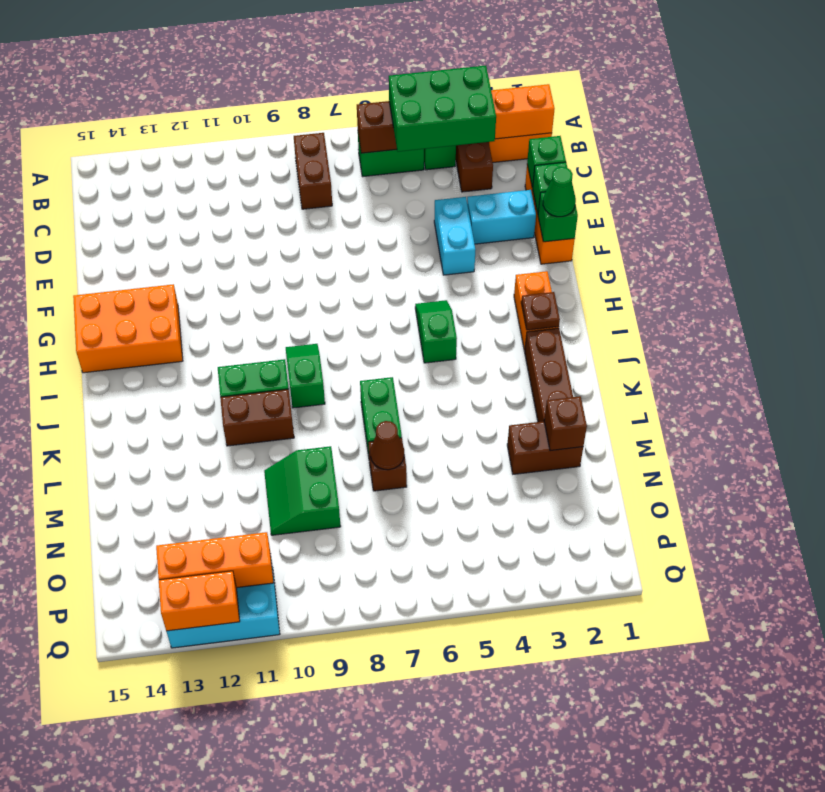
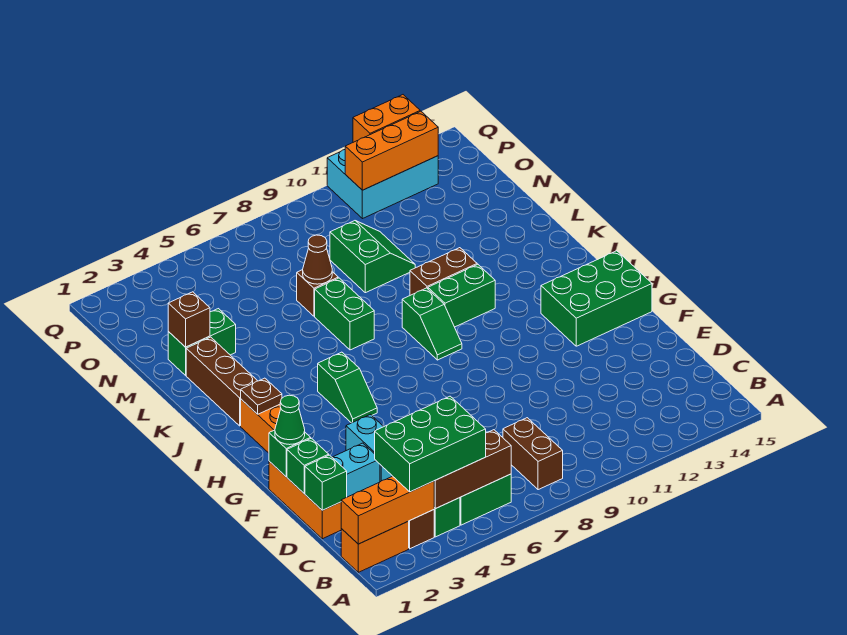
orange brick G13:H15 level 1 -> green brick G13:H15 level 1
brown brick M2:M3 level 1 -> green brick M2:M3 level 1

